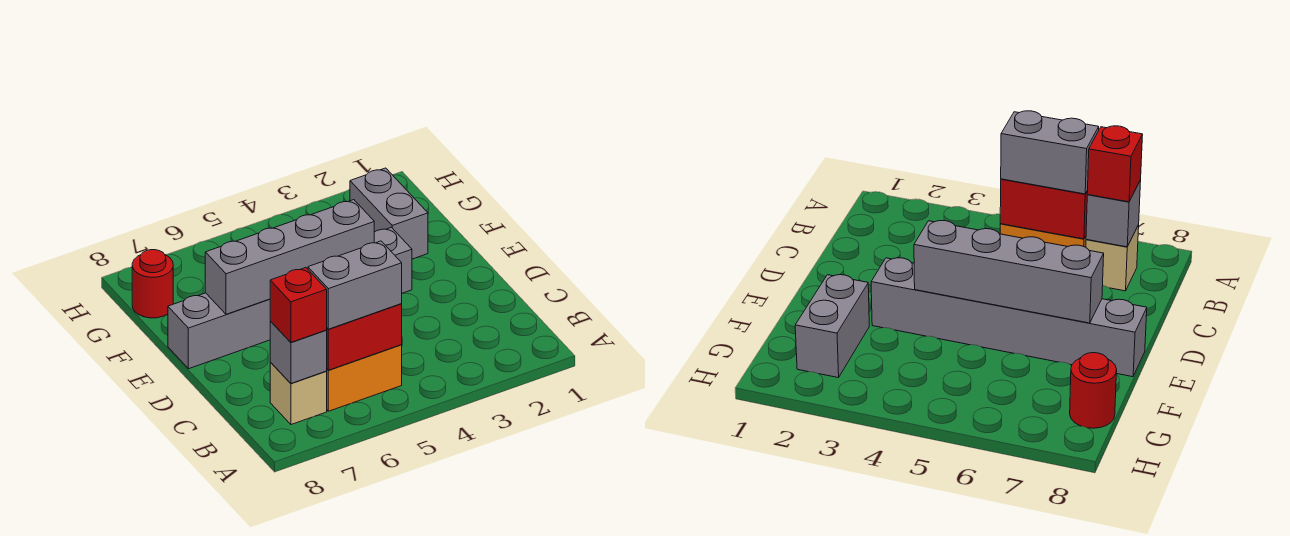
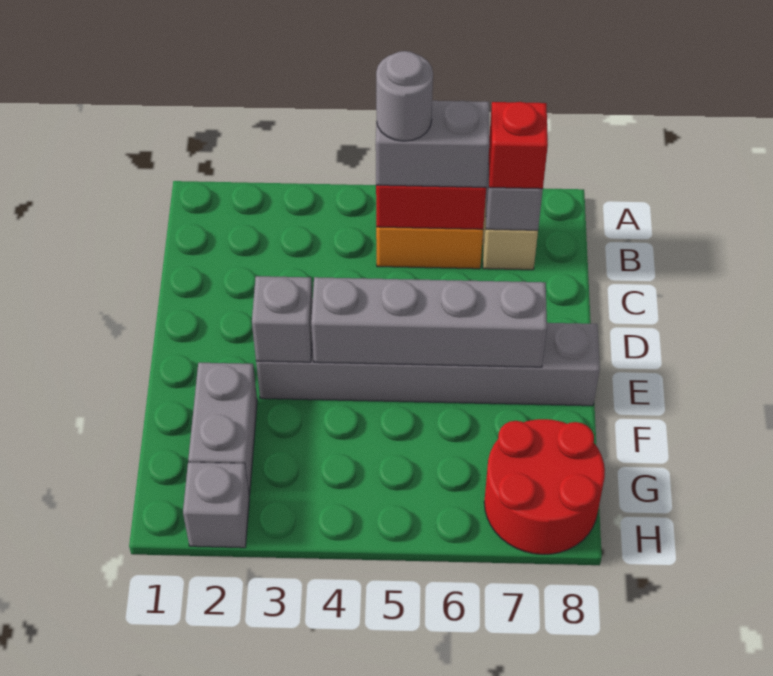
none -> grey round brick B5 level 4
none -> grey brick E3 level 2
red round brick G8 level 1 -> red round brick G7:H8 level 1
none -> grey brick H2 level 1

